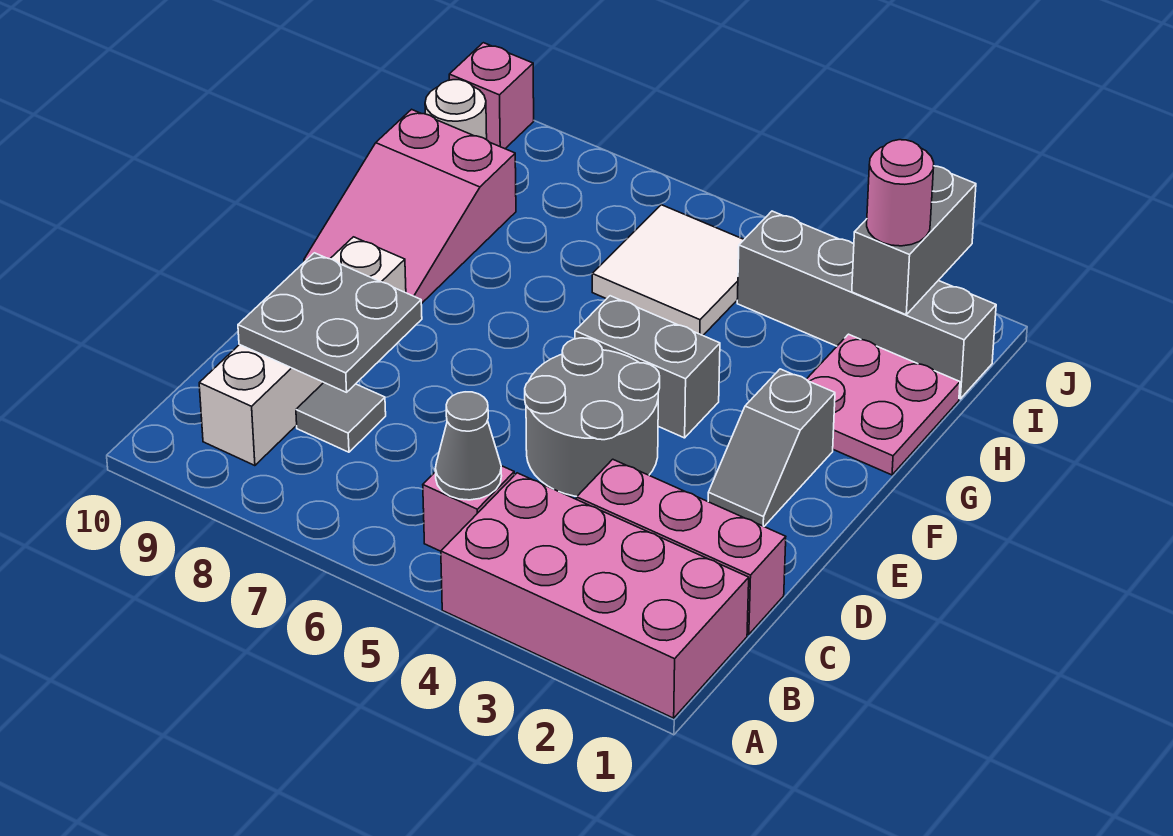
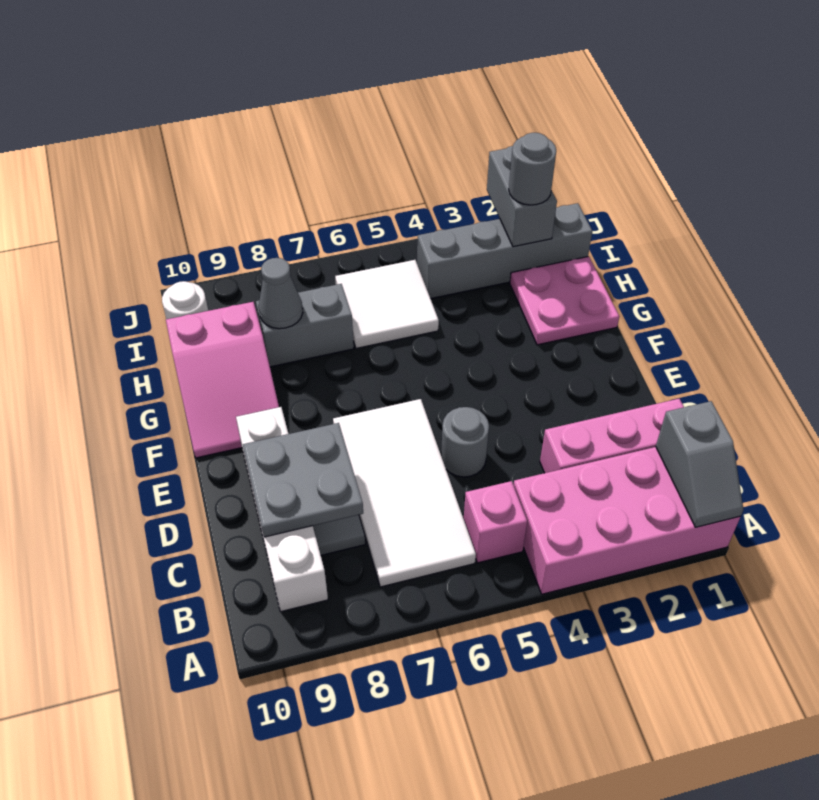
grey cone B5 level 2 -> grey cone H8 level 2
none -> white tile B6:E7 level 1
grey round brick D4:E5 level 1 -> grey round brick D5 level 1
grey slope E2:F2 level 1 top F -> grey slope A1:B1 level 2 top B
grey brick F4:F5 level 1 -> grey brick H7:H8 level 1
pink round brick I2 level 3 -> grey round brick I2 level 3
pink brick J10 level 1 -> none

